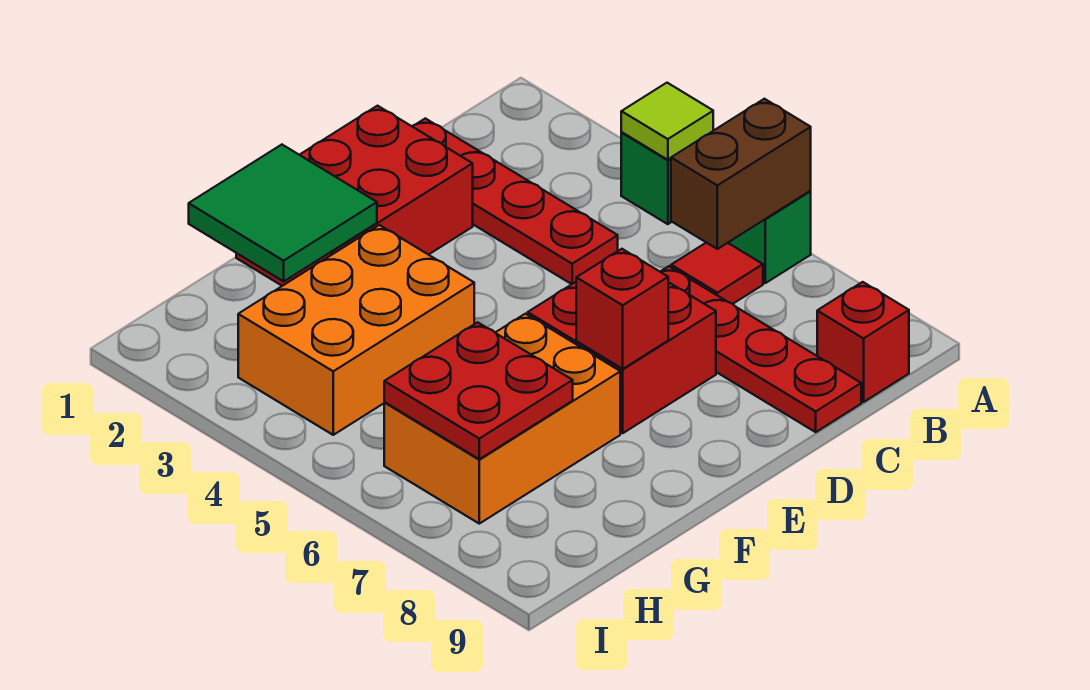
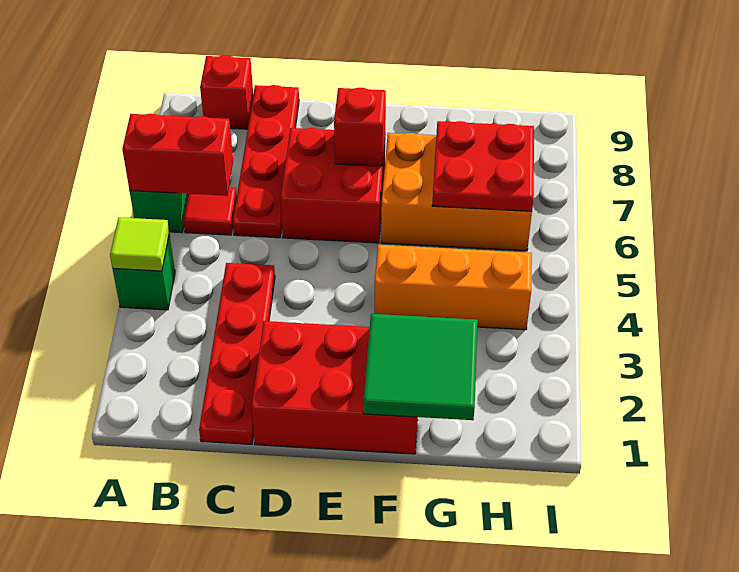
brown brick A6:B6 level 2 -> red brick A6:B6 level 2
orange brick F3:H4 level 1 -> orange brick F4:H4 level 1

